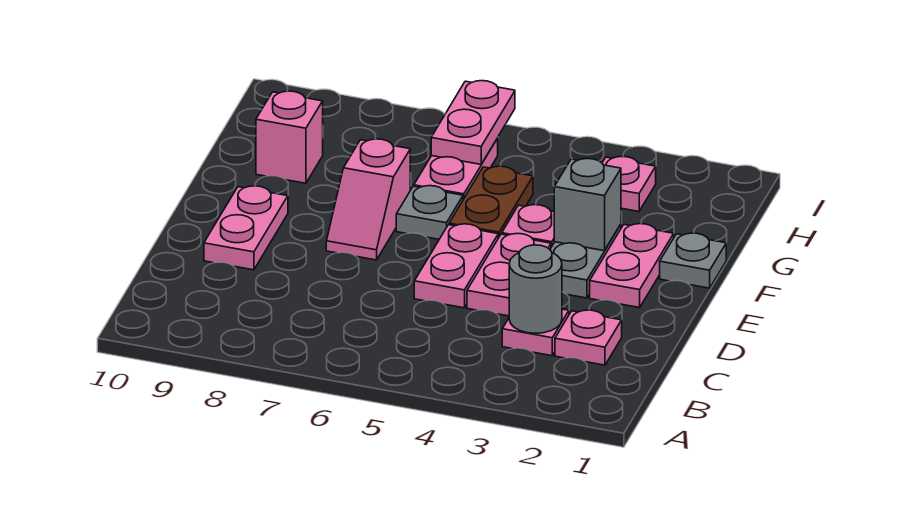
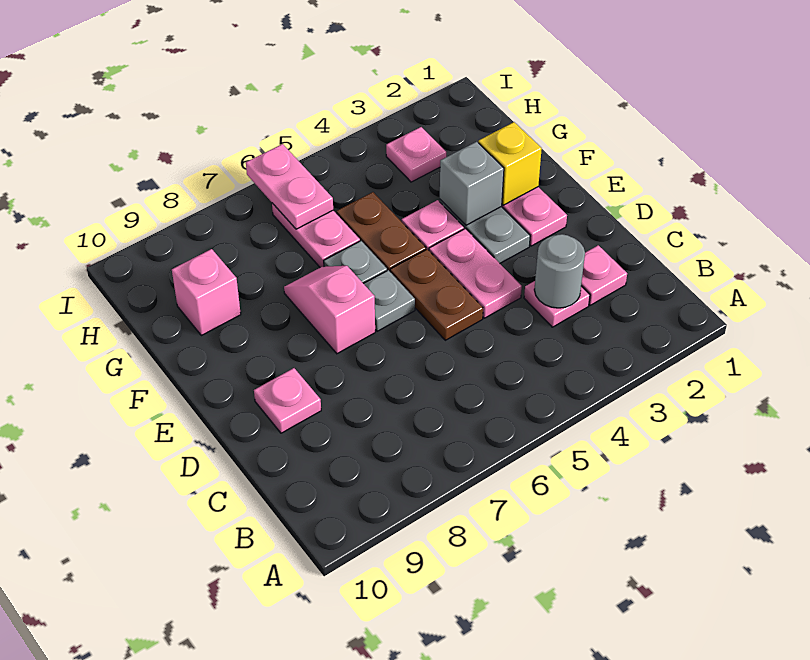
pink plate D5:E5 level 1 -> brown plate D5:E5 level 1
pink plate D9:E9 level 1 -> pink plate D9 level 1
pink slope E7:F7 level 1 top F -> pink slope E7:F7 level 1 top E
grey plate F1 level 1 -> grey plate E6 level 1
none -> yellow brick F2 level 2

